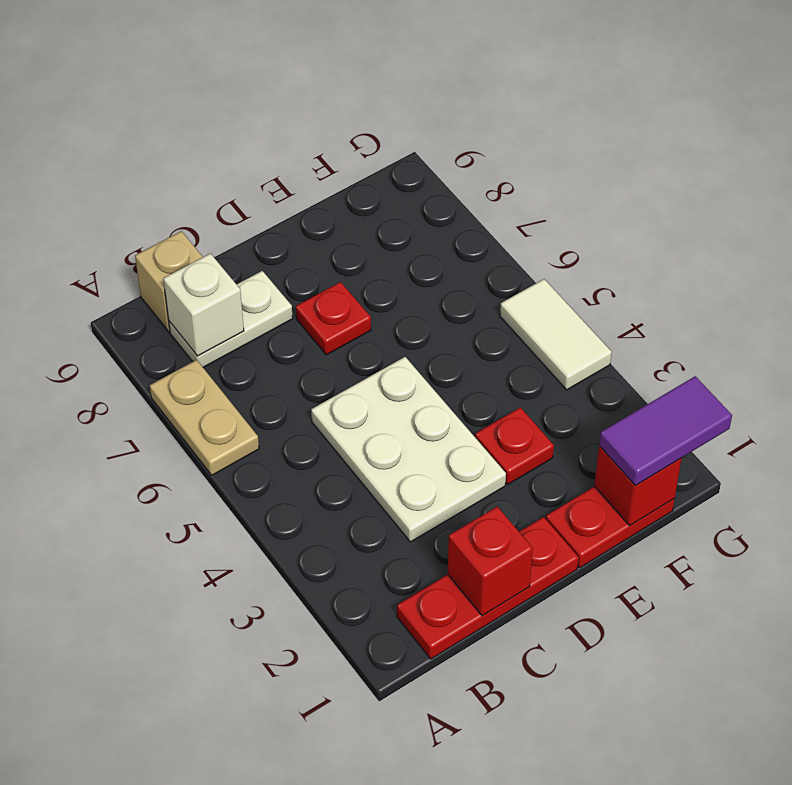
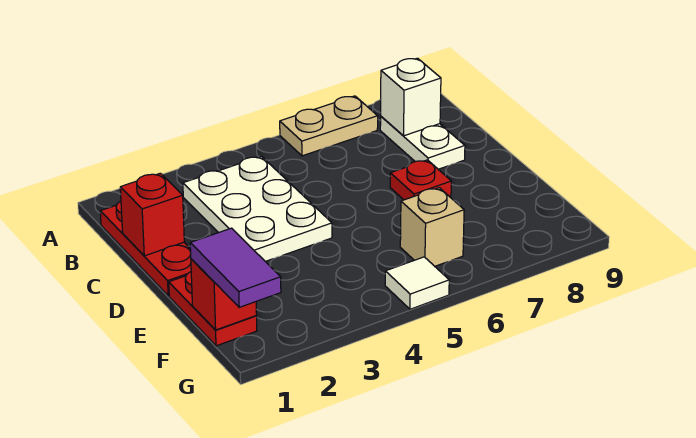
tan brick B9 level 1 -> tan brick F6 level 1
white plate C3:D5 level 1 -> white plate B3:D4 level 1
red plate E3 level 1 -> none
white tile G4:G5 level 1 -> white tile G5 level 1

